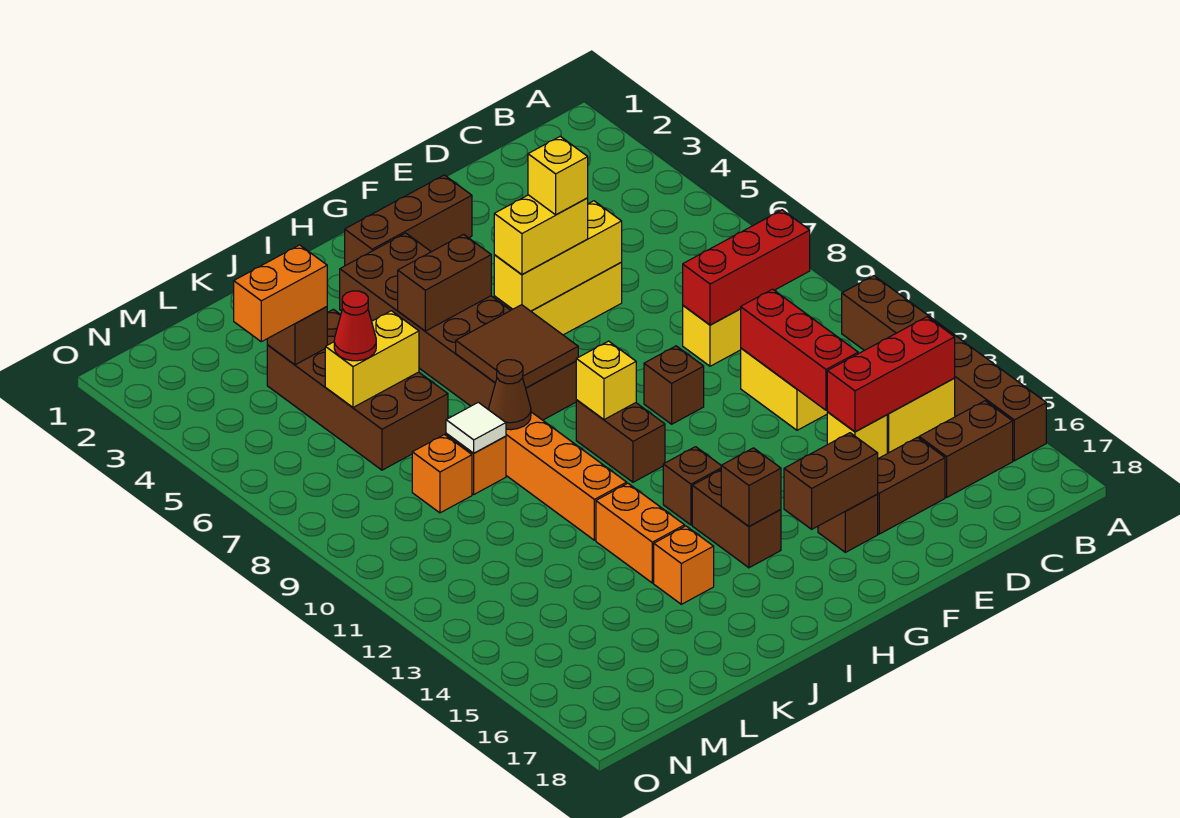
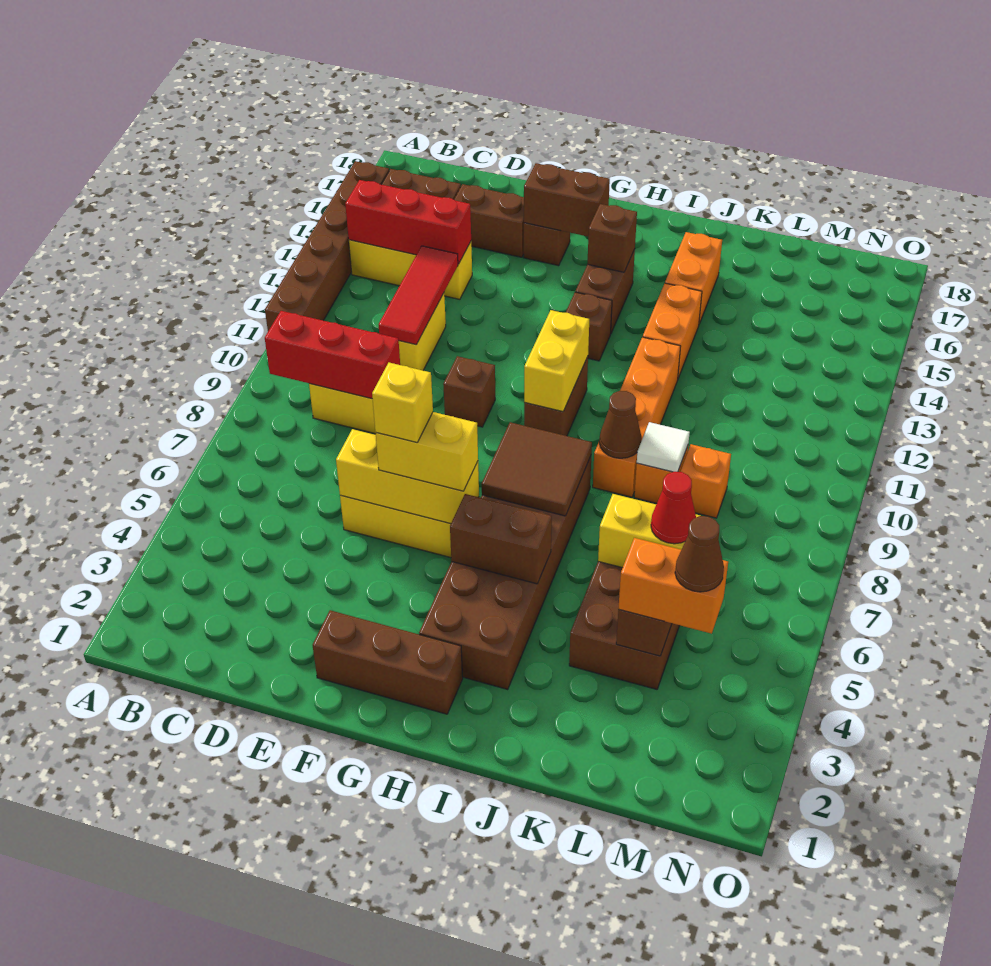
red brick D11:D13 level 2 -> red tile D11:D13 level 2
yellow brick H10 level 2 -> yellow brick H10:H11 level 2
orange brick J15 level 1 -> orange brick J15:J16 level 1
none -> brown cone M4 level 4

